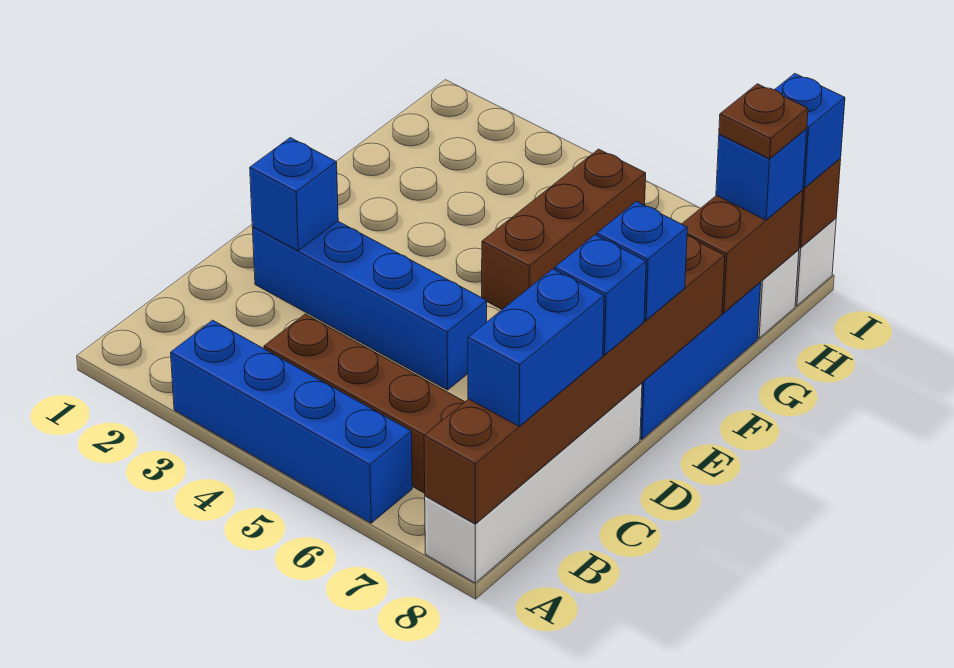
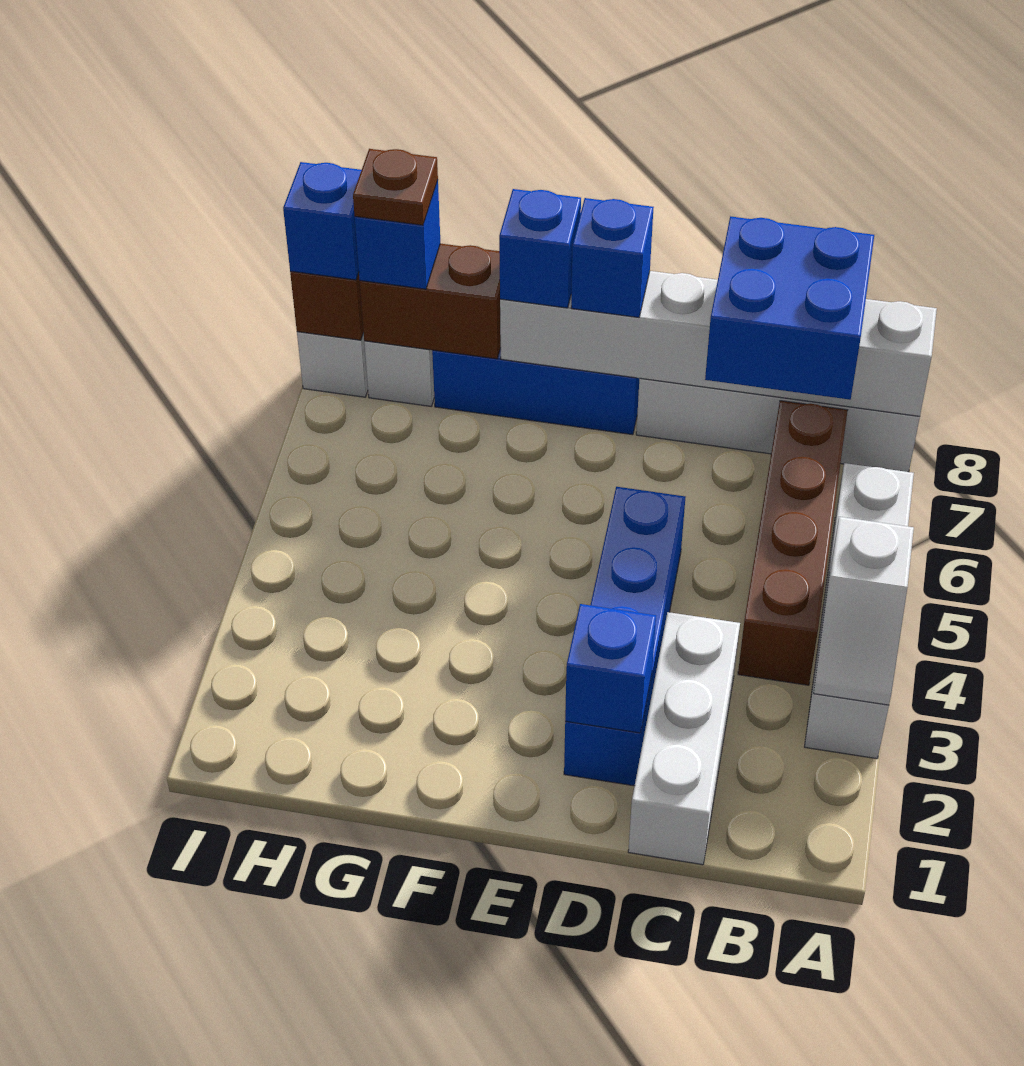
blue brick A3:A6 level 1 -> white brick A3:A6 level 1
none -> white slope A3:A4 level 2 top 4
brown brick A8:F8 level 2 -> white brick A8:F8 level 2
blue brick B8:C8 level 3 -> blue brick B7:C8 level 3
none -> white brick C1:C3 level 1
blue brick D8 level 3 -> blue brick F8 level 3
brown brick F5:H5 level 1 -> none

